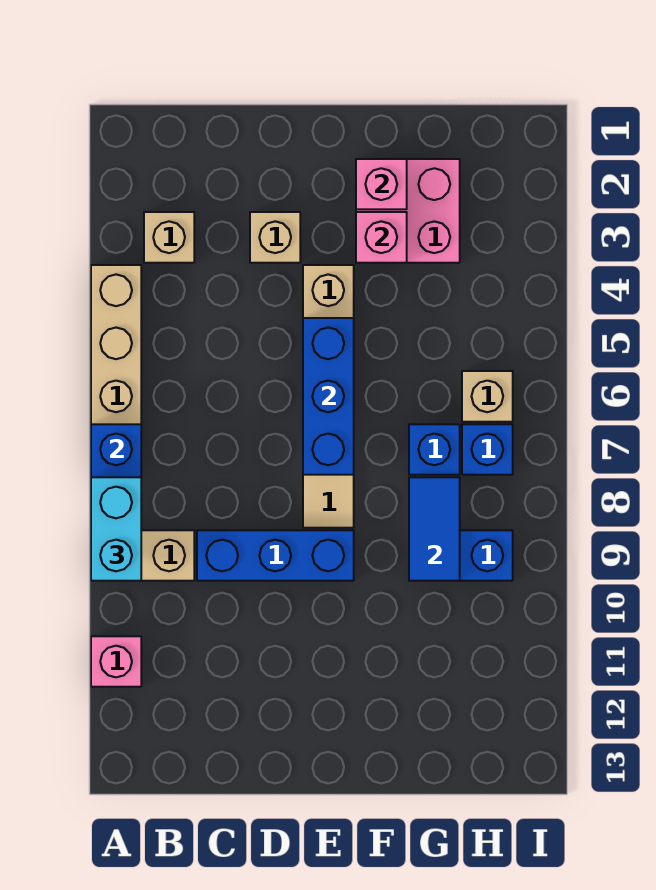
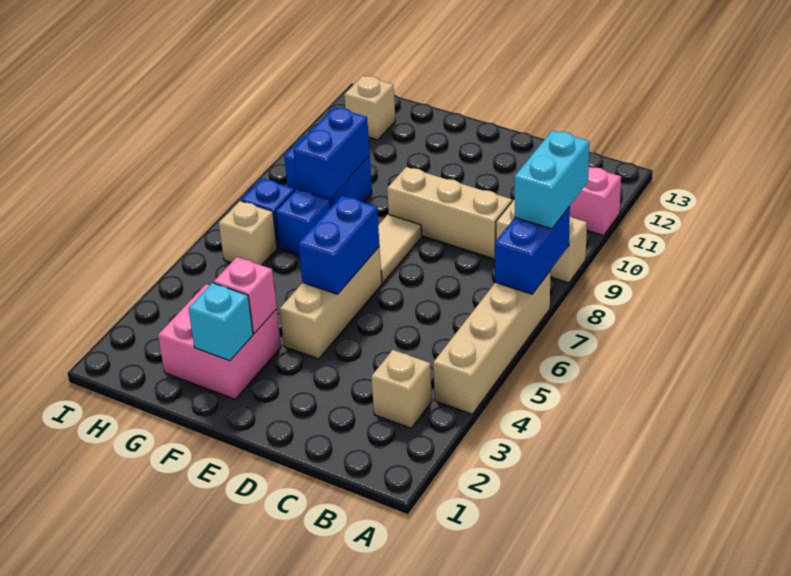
blue brick C9:E9 level 1 -> tan brick C9:E9 level 1
tan brick D3 level 1 -> tan brick H12 level 1
blue brick E5:E7 level 2 -> blue brick E5:E6 level 2
pink brick F2 level 2 -> cyan brick F2 level 2
blue tile G8:G9 level 2 -> blue brick G8:G9 level 2

